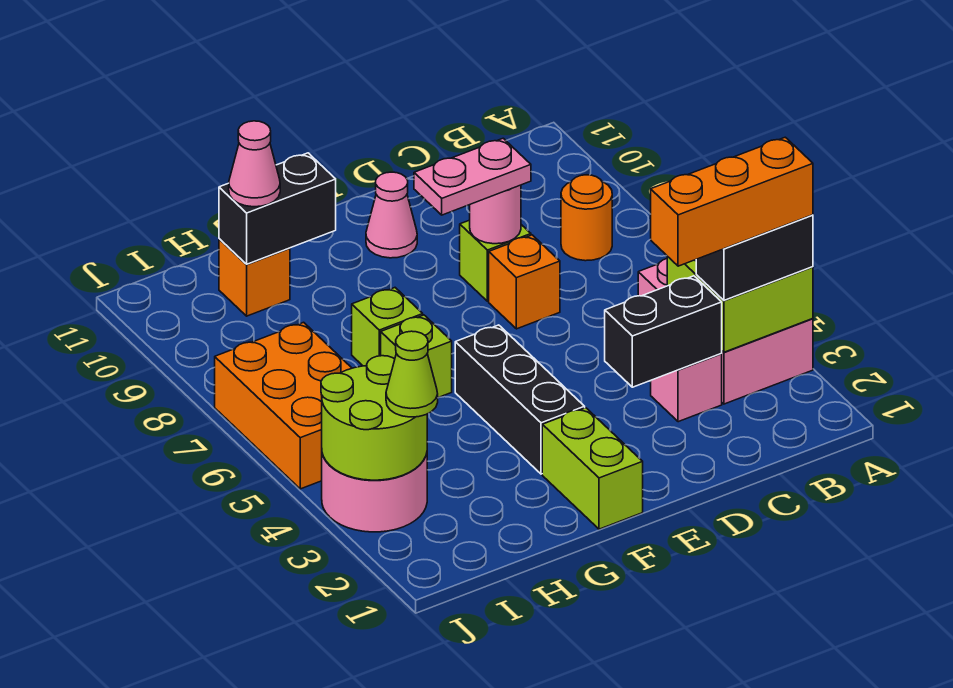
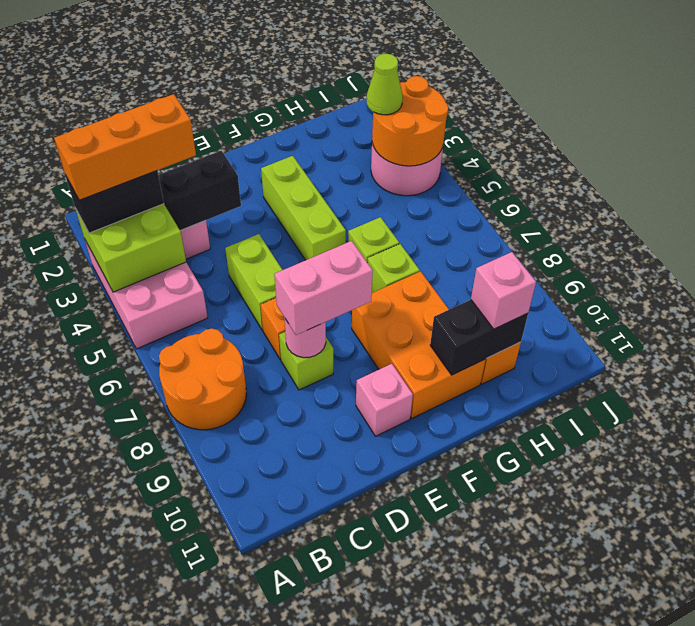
orange round brick B8 level 1 -> orange round brick A7:B8 level 1
pink plate D8:E8 level 3 -> pink brick D8:E8 level 3
pink cone E10 level 1 -> pink brick E10 level 1
lime brick F1:F2 level 1 -> lime brick D5:D6 level 1
black brick F3:F5 level 1 -> lime brick F3:F5 level 1
pink cone H10 level 3 -> pink brick H10 level 3
lime round brick I3:J4 level 2 -> orange round brick I3:J4 level 2
orange brick I5:J7 level 1 -> orange brick F8:G10 level 1

